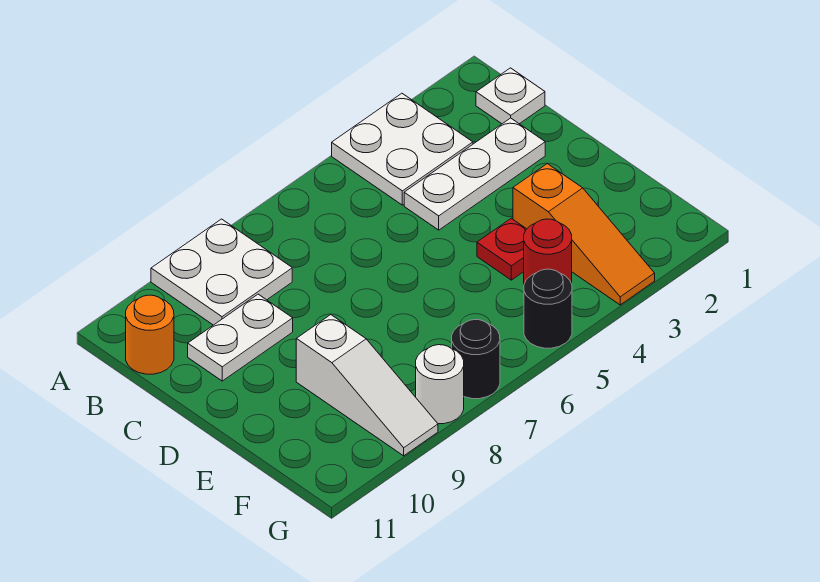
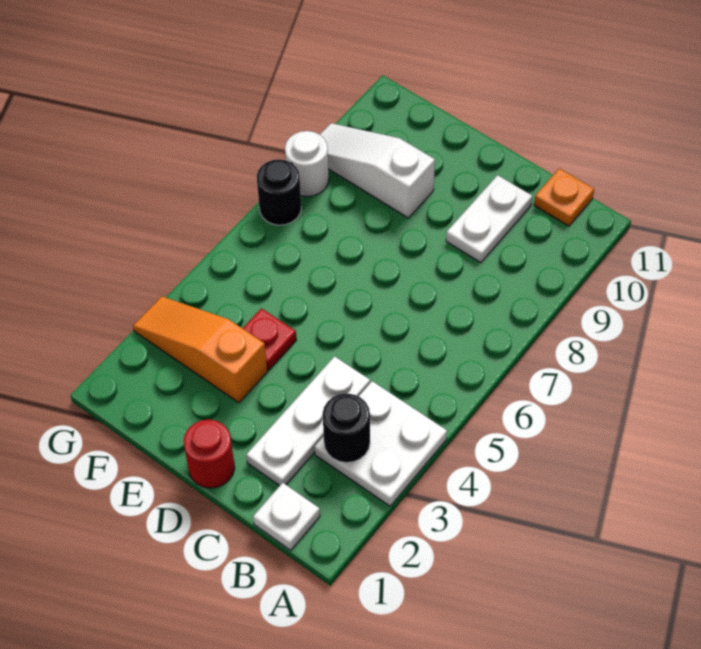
white plate A8:B9 level 1 -> none
orange round brick B11 level 1 -> orange plate B11 level 1
red round brick F4 level 1 -> red round brick D1 level 1
black round brick G5 level 1 -> black round brick B3 level 2

